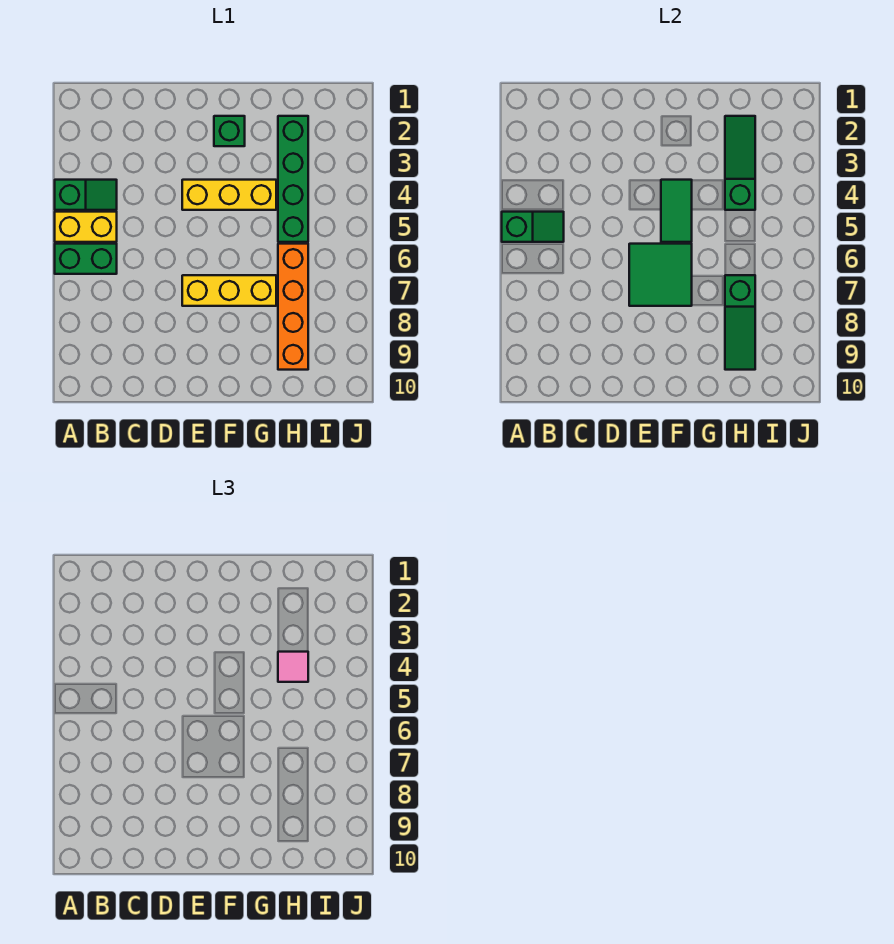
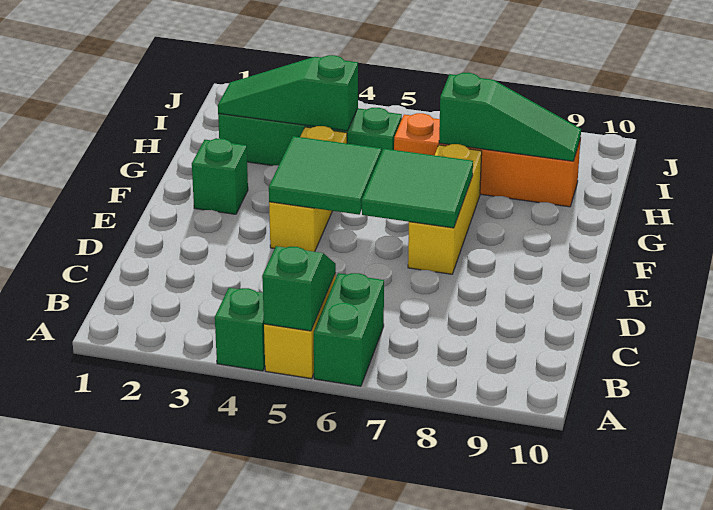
green tile F4:F5 level 2 -> green tile E4:F5 level 2
pink tile H4 level 3 -> none

